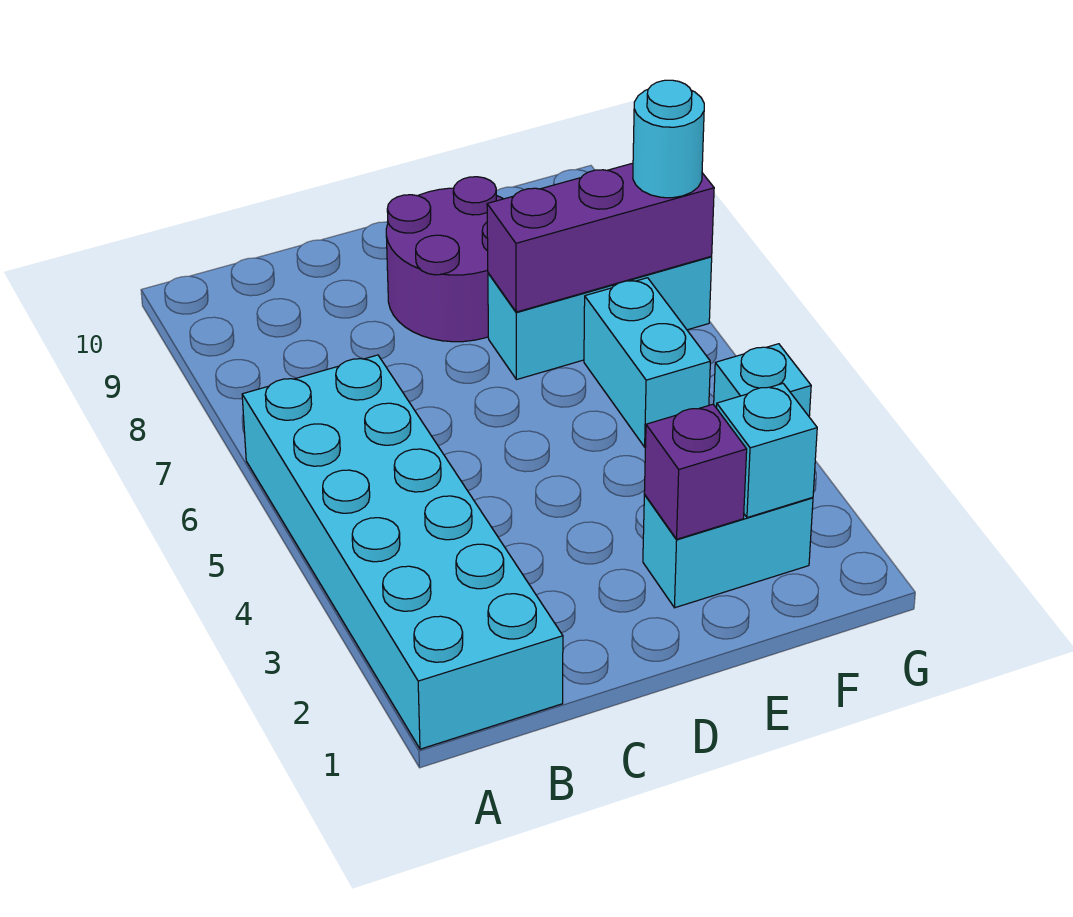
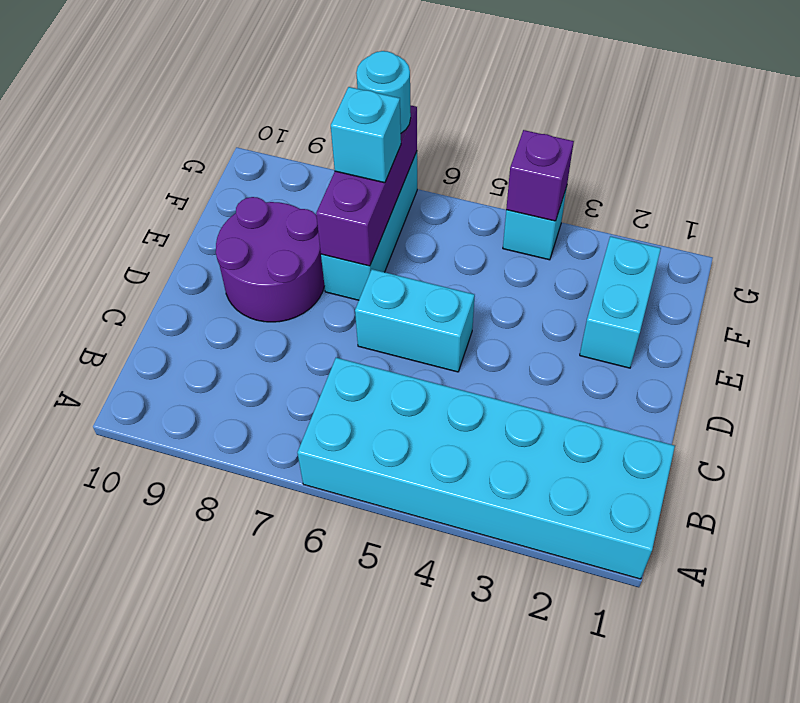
purple brick E2 level 2 -> purple brick G4 level 2
cyan brick F2 level 2 -> cyan brick F7 level 3
cyan brick F5:F6 level 1 -> cyan brick D5:D6 level 1

